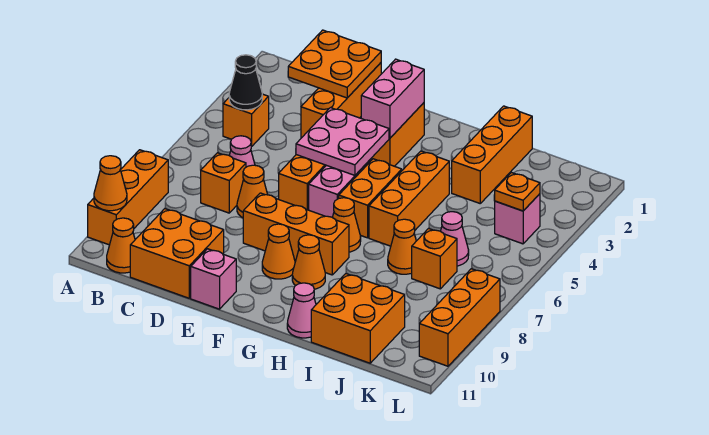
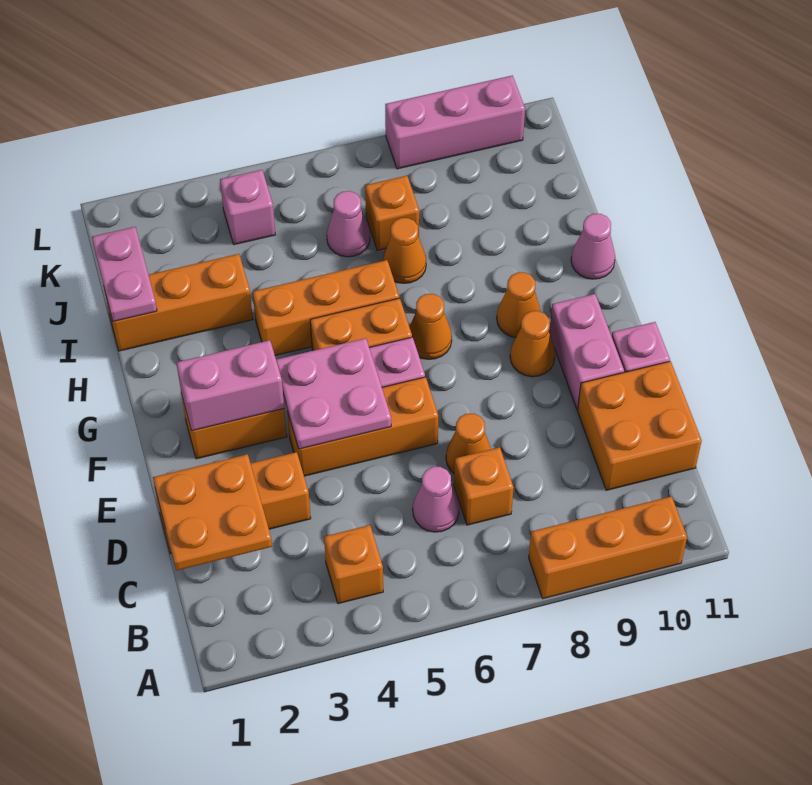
orange cone A10 level 2 -> none
black cone B4 level 2 -> none
orange cone B11 level 1 -> none
orange brick E8:G8 level 1 -> none
none -> pink brick E10:F10 level 1
none -> pink plate I1:J1 level 2
orange brick I10:J11 level 1 -> none
orange plate K4 level 2 -> none
orange brick L8:L10 level 1 -> pink brick L8:L10 level 1

